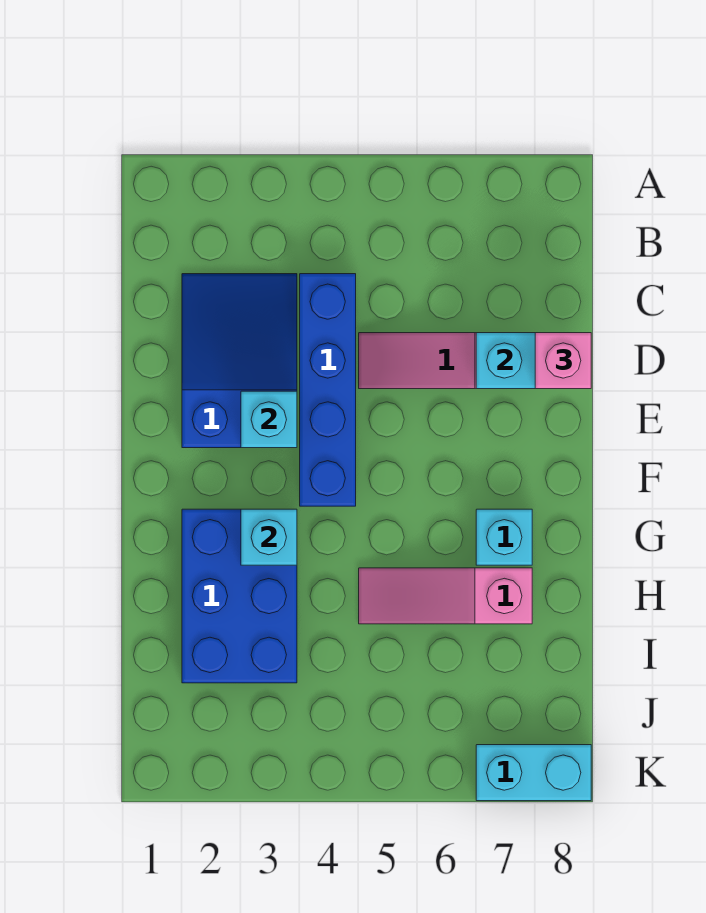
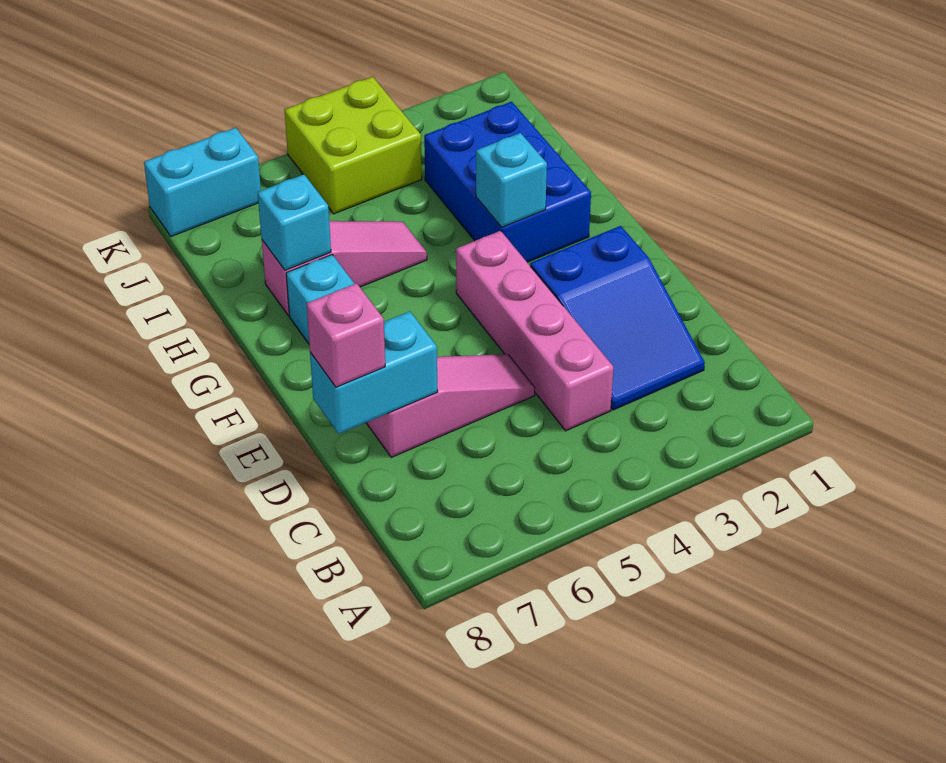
blue brick C4:F4 level 1 -> pink brick C4:F4 level 1
cyan brick E3 level 2 -> cyan brick H7 level 2
none -> lime brick J4:K5 level 1

